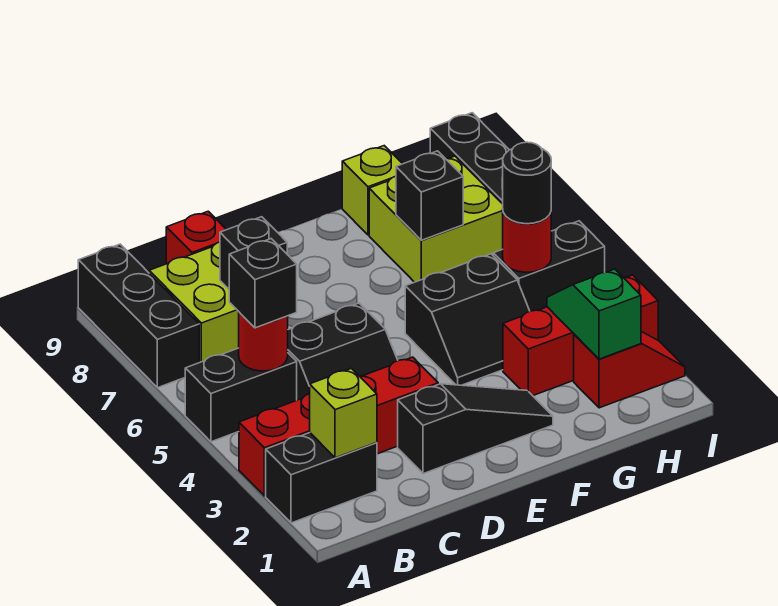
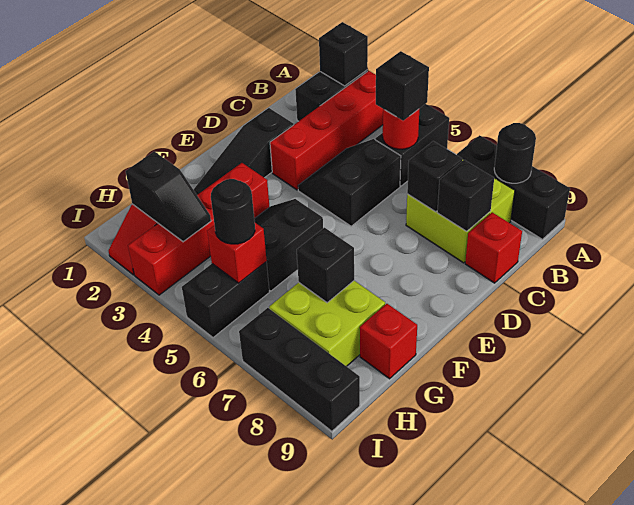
none -> black brick A2 level 2
none -> black round brick A8 level 2
lime brick B2 level 2 -> none
none -> black brick C8 level 2
red brick G3:I3 level 1 -> red brick F3:I3 level 1
lime brick G9 level 1 -> red brick G9 level 1
green slope H2:H3 level 2 top 2 -> black slope H2:H3 level 2 top 2
red round brick H5 level 2 -> red brick H5 level 2

